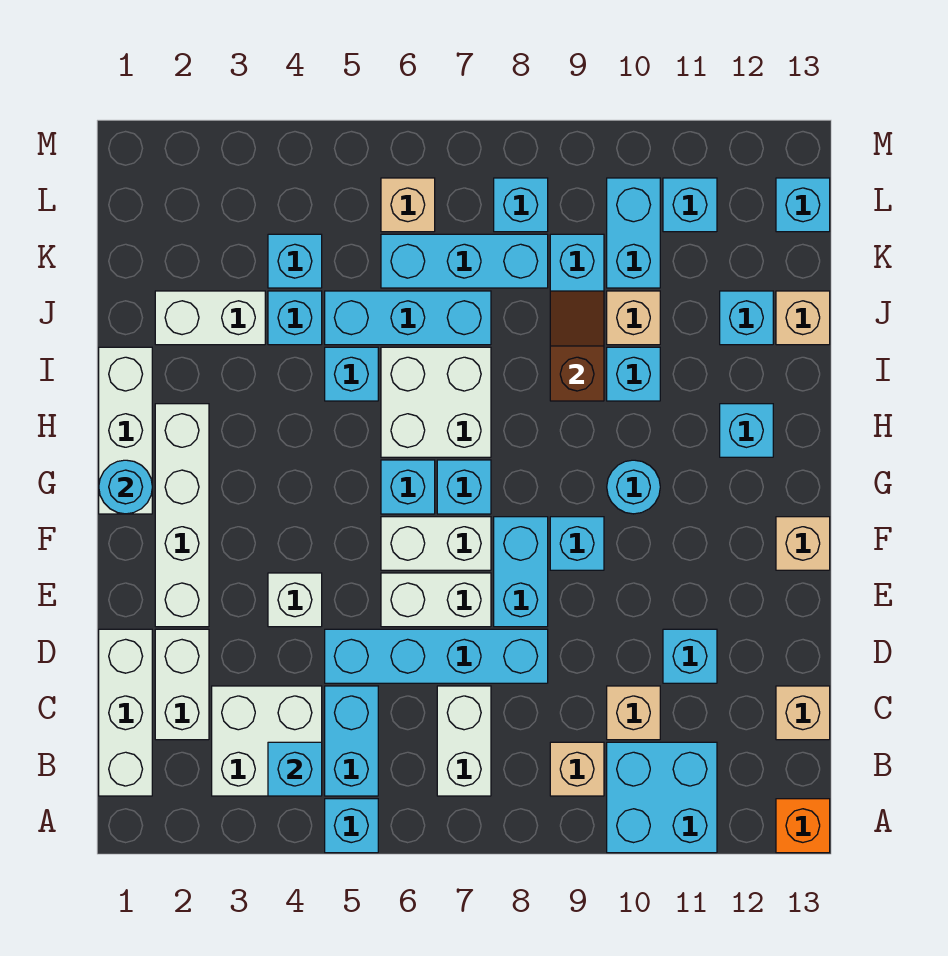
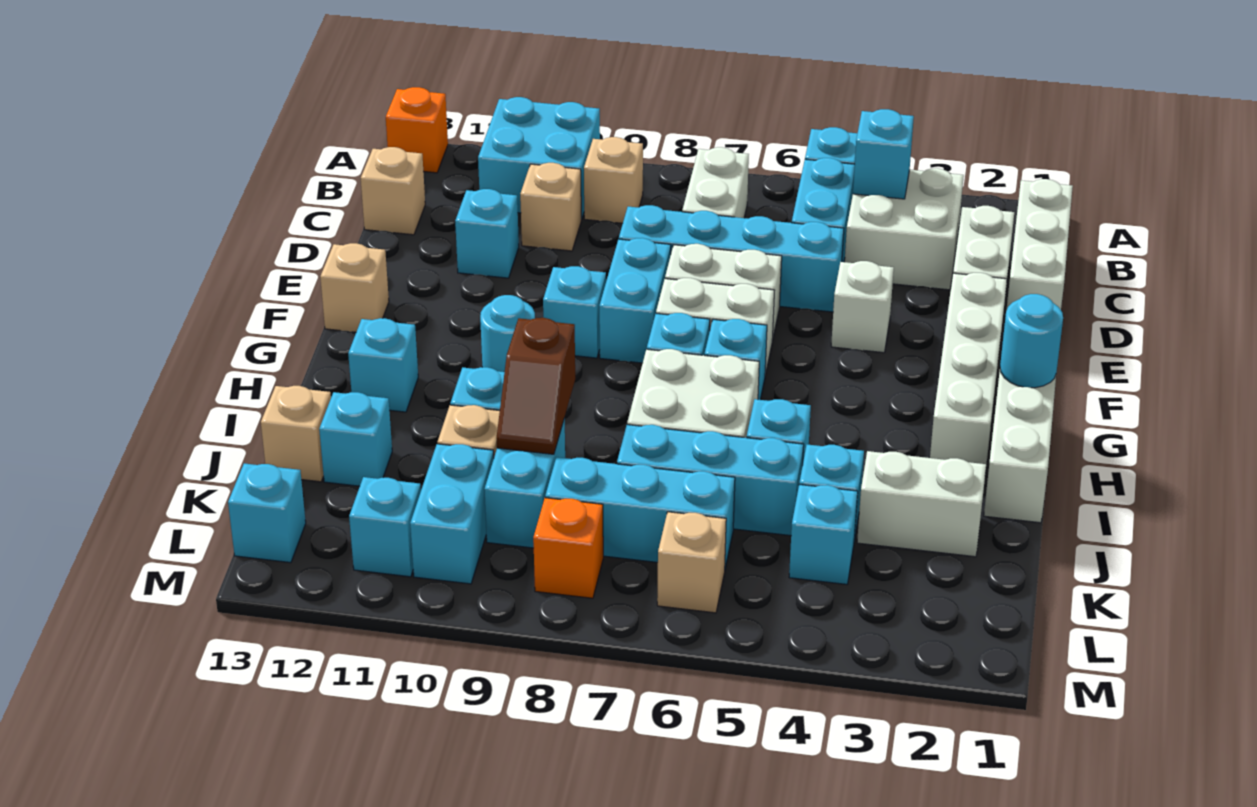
cyan brick L8 level 1 -> orange brick L8 level 1

